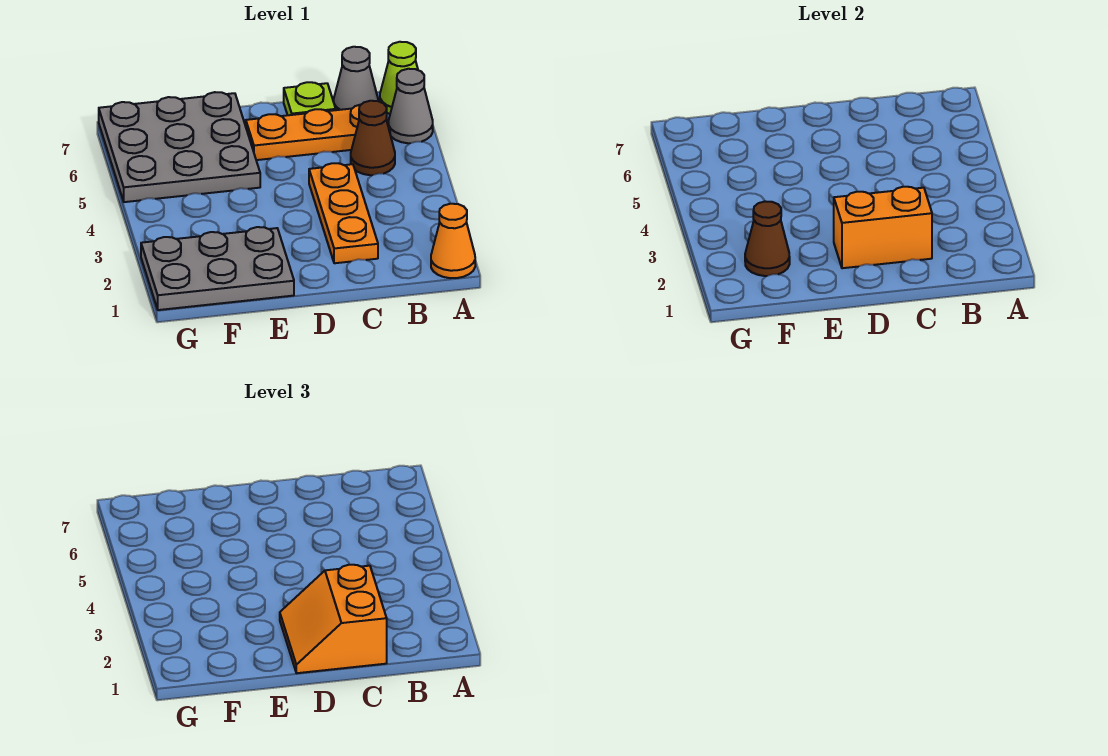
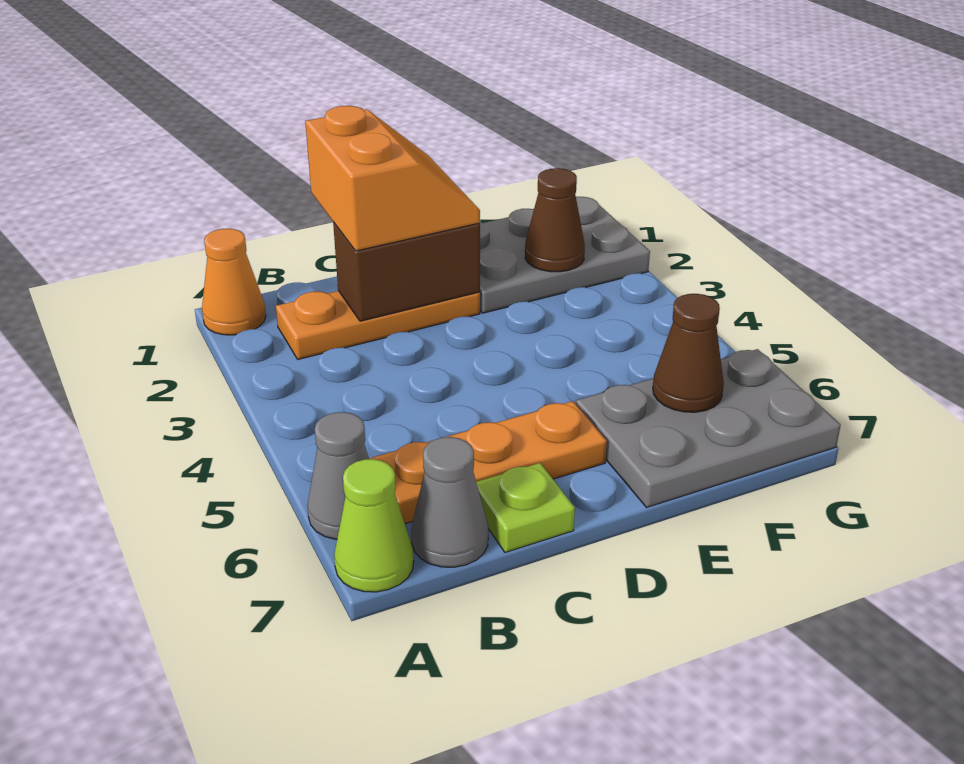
brown cone B5 level 1 -> brown cone F6 level 2
orange plate C2:C4 level 1 -> orange plate B2:D2 level 1
orange brick C2:D2 level 2 -> brown brick C2:D2 level 2
grey plate E5:G7 level 1 -> grey plate E6:G7 level 1

